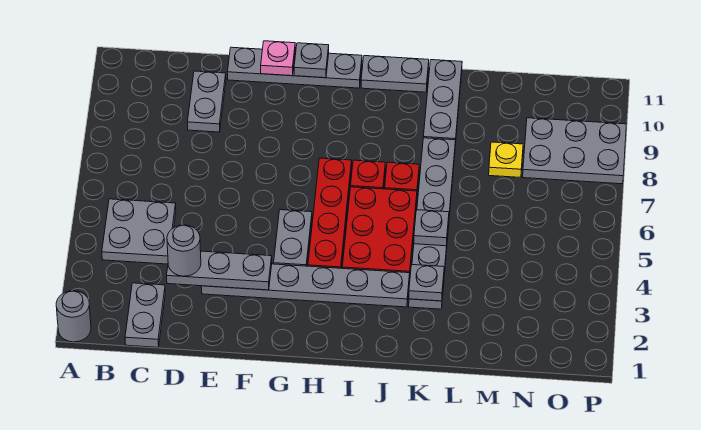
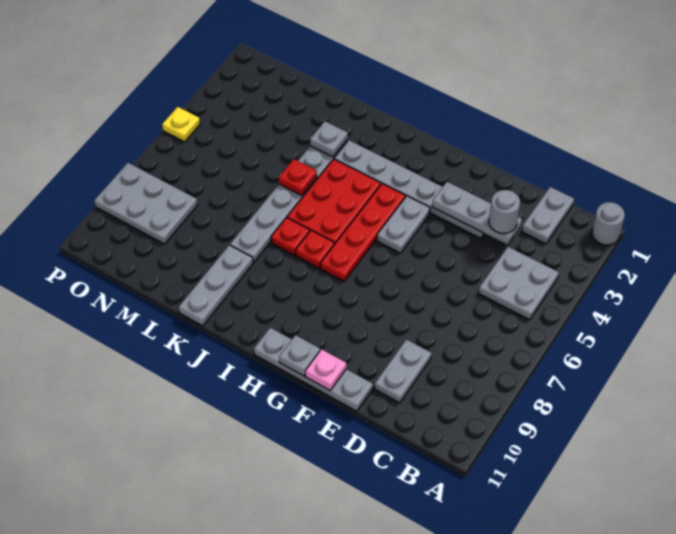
grey plate I11:J11 level 1 -> none
grey plate K5 level 2 -> red plate K5 level 2
yellow plate M8 level 1 -> yellow plate P5 level 1

